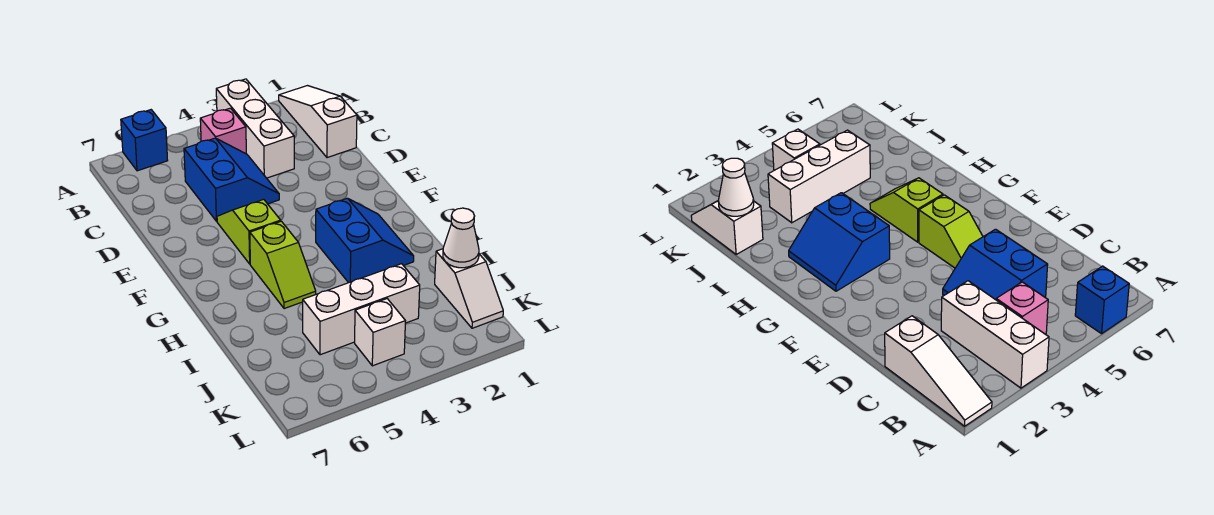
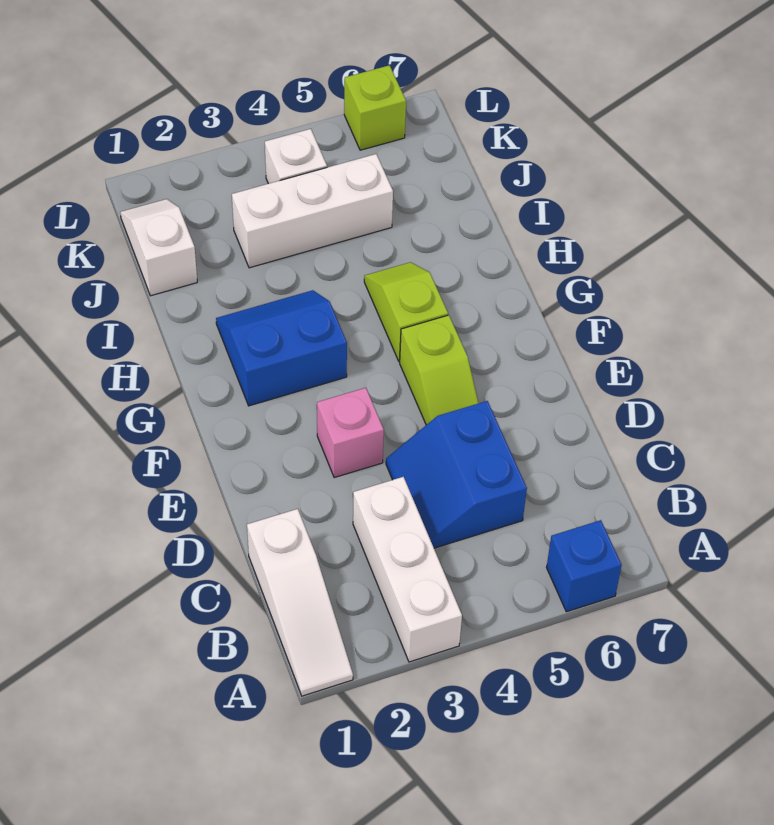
pink brick B4 level 1 -> pink brick E3 level 1
blue slope G2:H3 level 1 top 3 -> blue slope G2:H3 level 1 top G
white cone J1 level 2 -> none
none -> lime brick L6 level 1

